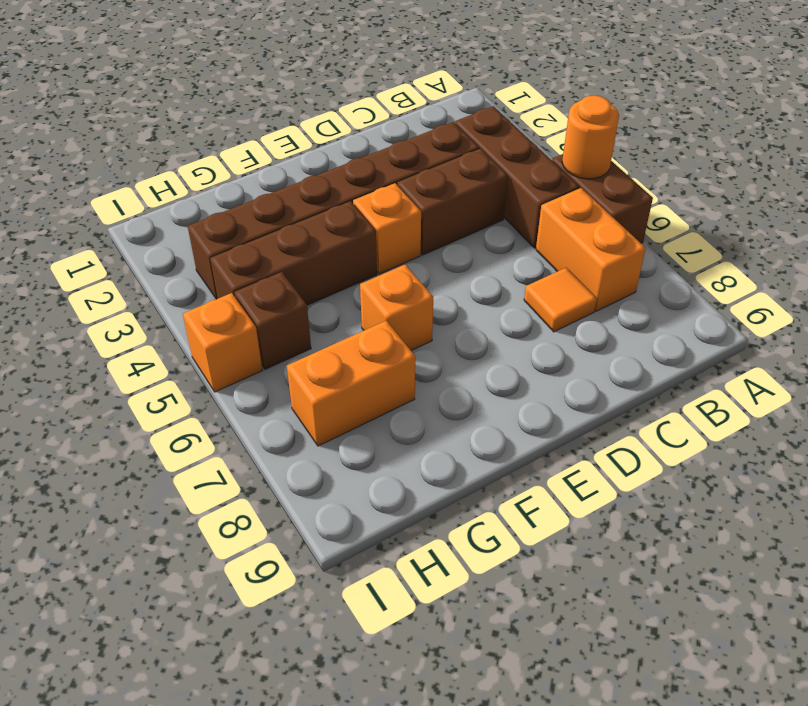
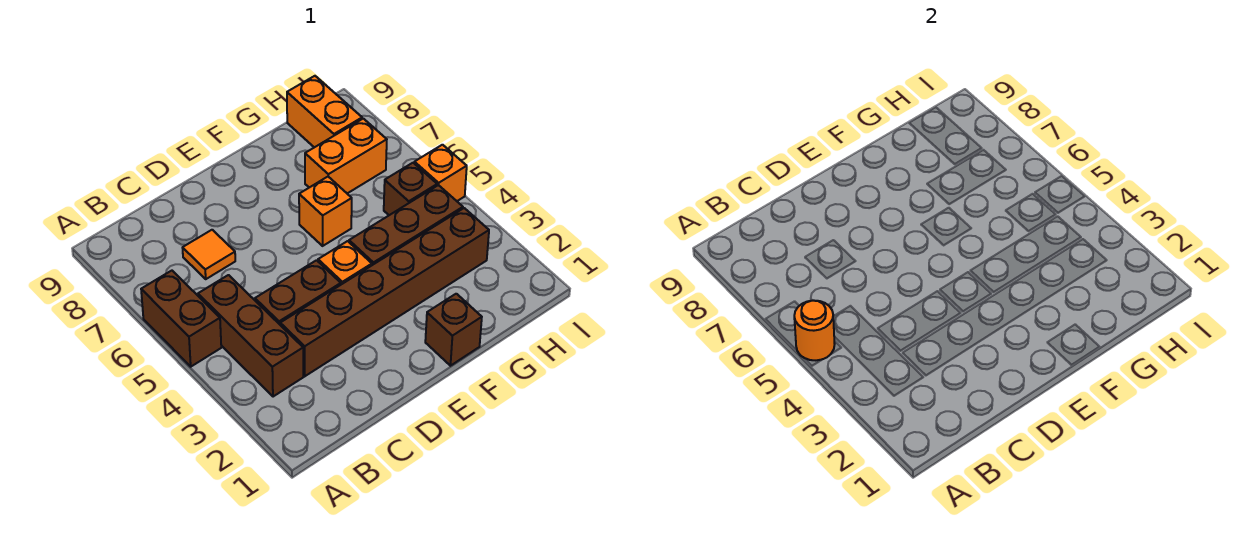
orange brick B6:B7 level 1 -> orange brick H8:H9 level 1
none -> brown brick F1 level 1

